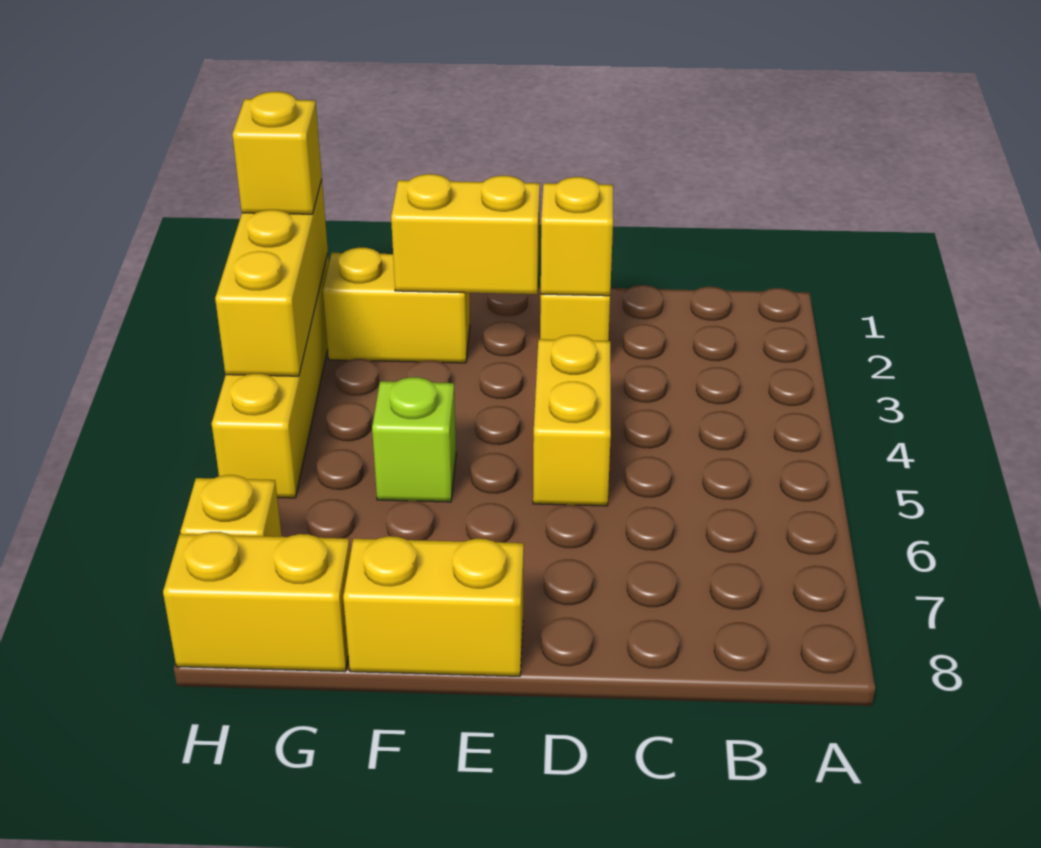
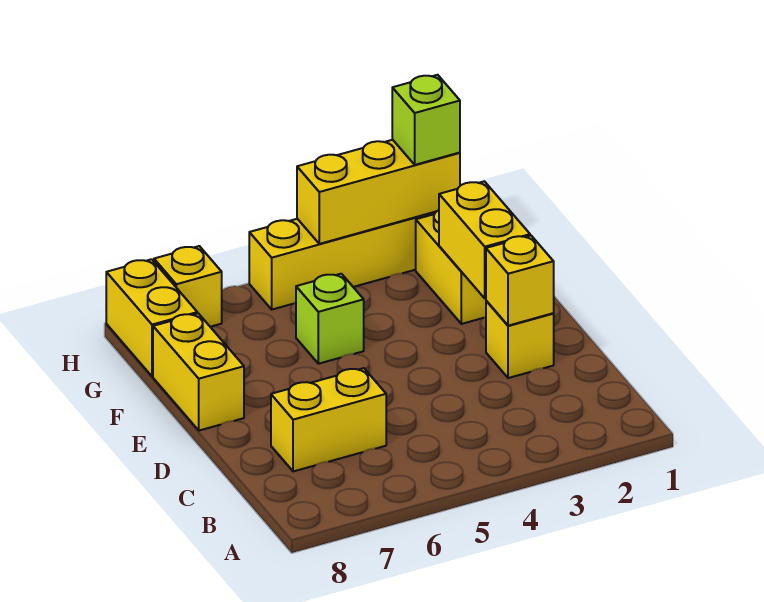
yellow brick D4:D5 level 1 -> yellow brick C6:C7 level 1
yellow brick H2 level 3 -> lime brick H2 level 3

